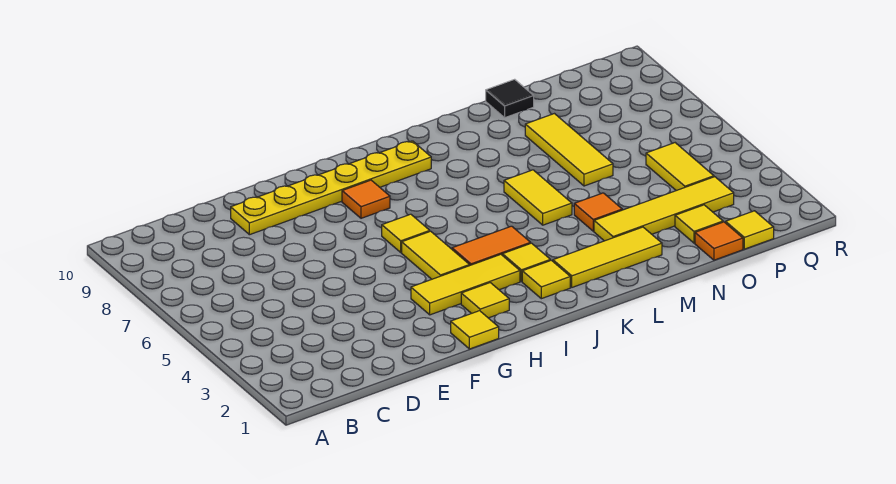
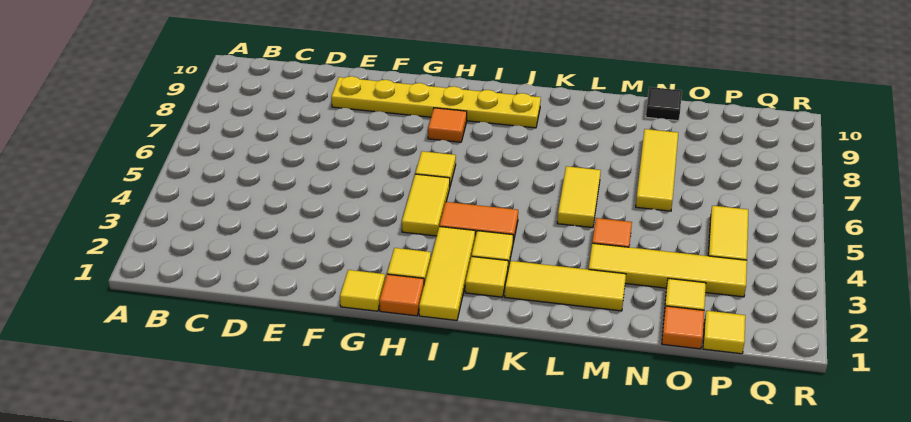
yellow tile G3:I3 level 1 -> yellow tile I1:I3 level 1
none -> orange tile H1 level 1

